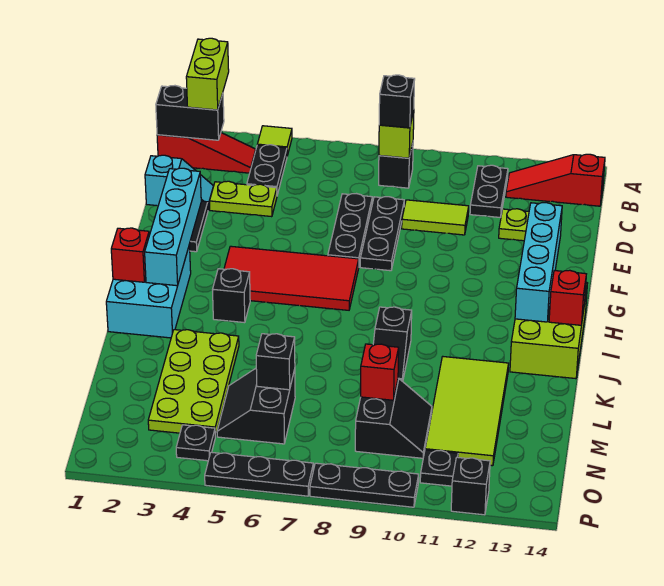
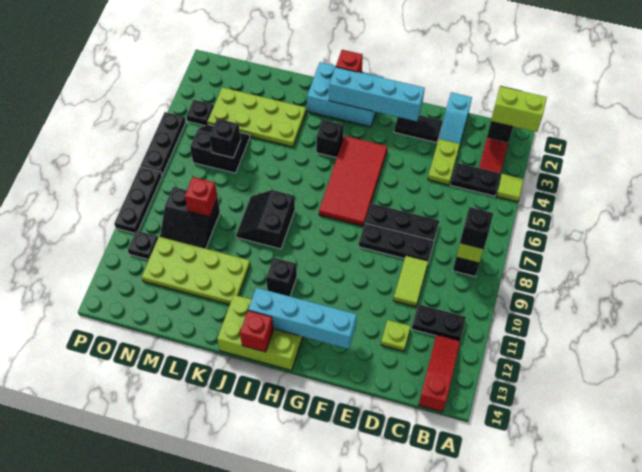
black slope J9:K9 level 1 top J -> black slope J8:K9 level 1 top J
lime tile K11:N12 level 1 -> lime plate K11:N12 level 1
black brick P12 level 1 -> black brick I11 level 1

